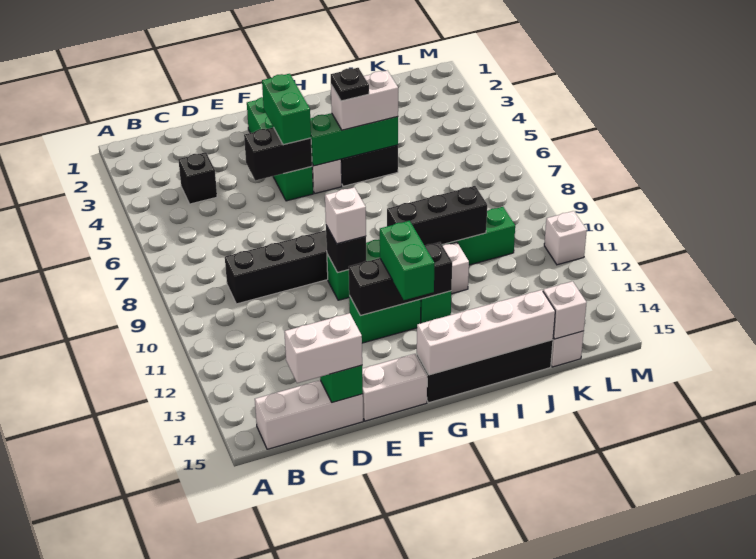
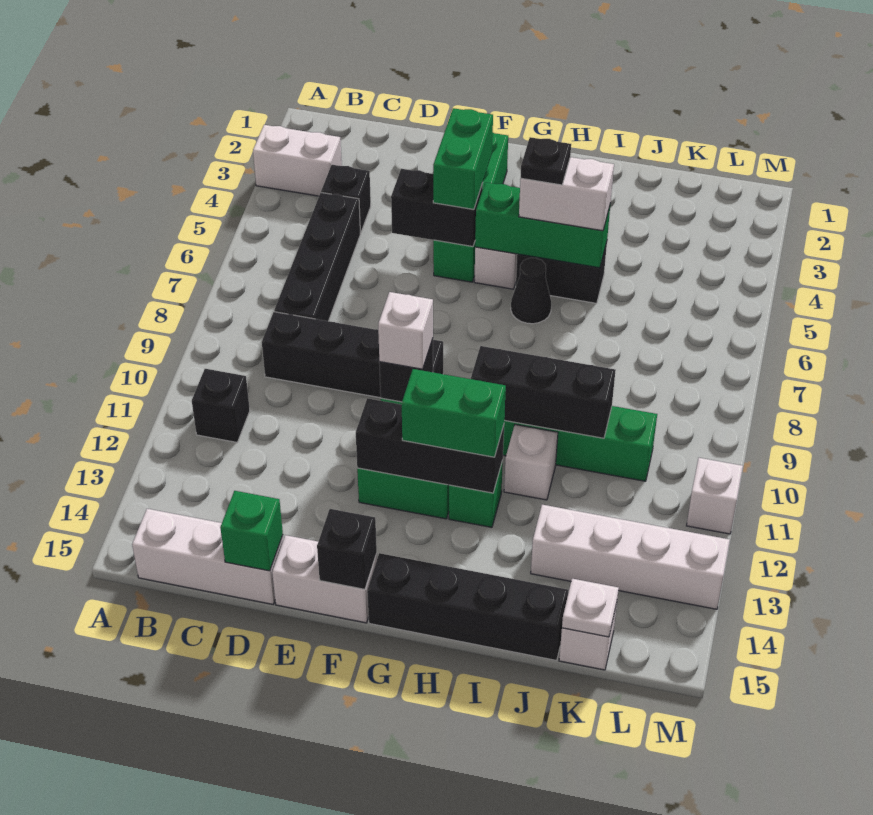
none -> black brick B11 level 1
none -> black brick C5:C8 level 1
white brick C15:D15 level 3 -> white brick A3:B3 level 1
none -> black brick F15 level 2
green brick G12:G13 level 3 -> green brick G12:H12 level 3
white brick G15:J15 level 2 -> white brick J13:M13 level 1
none -> black cone H6 level 1
white brick K15 level 2 -> white plate K15 level 2

